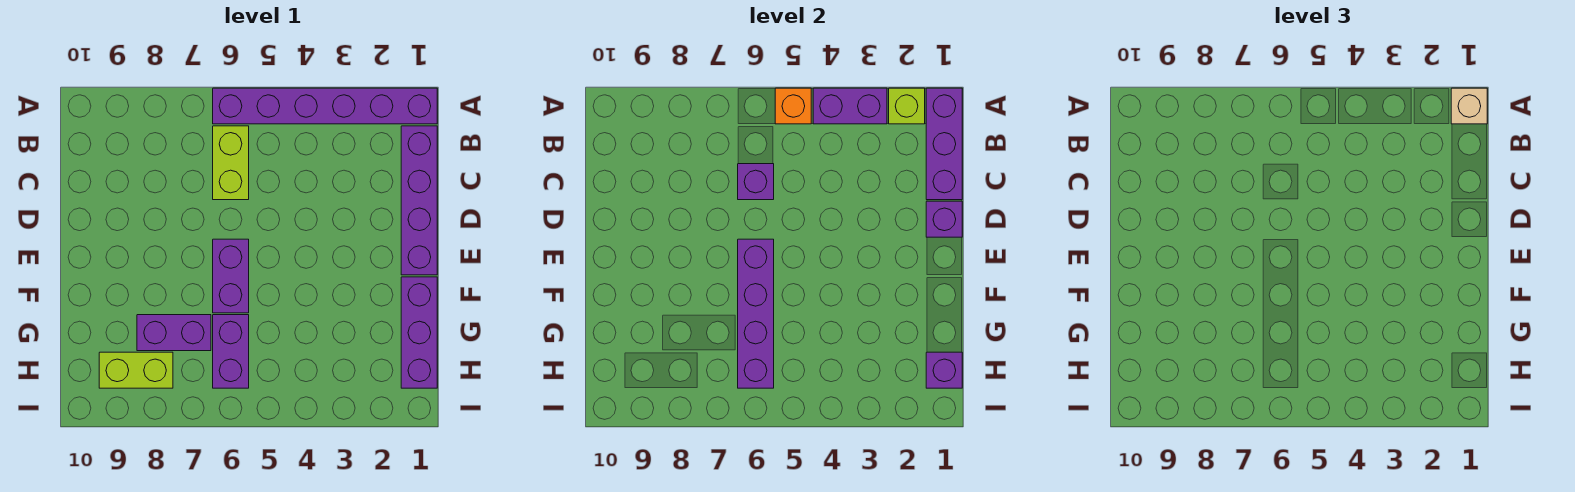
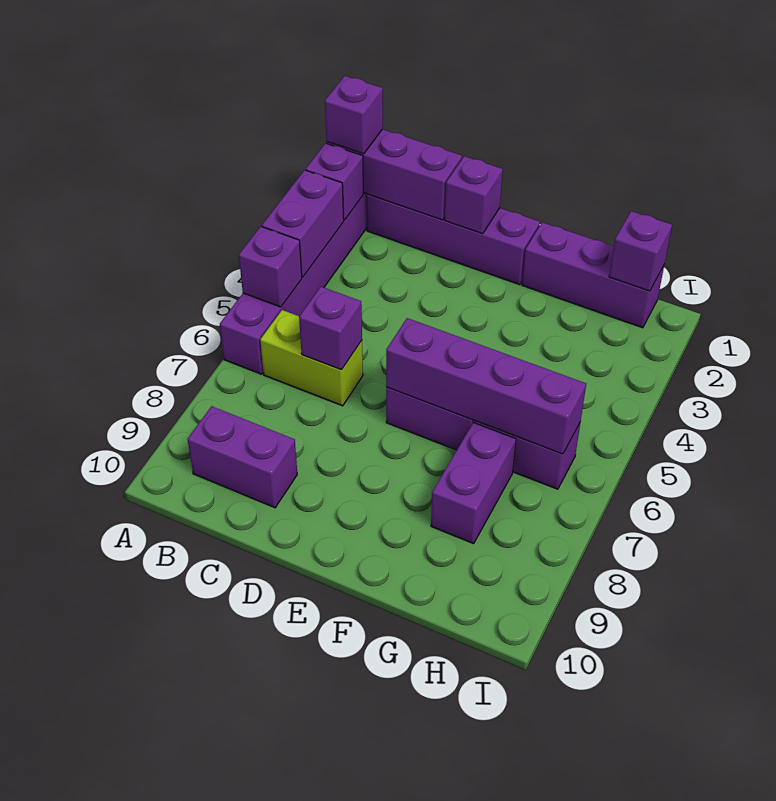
tan brick A1 level 3 -> purple brick A1 level 3
lime brick A2 level 2 -> purple brick A2 level 2
orange brick A5 level 2 -> purple brick A5 level 2
none -> purple brick B9:C9 level 1
lime brick H8:H9 level 1 -> none

